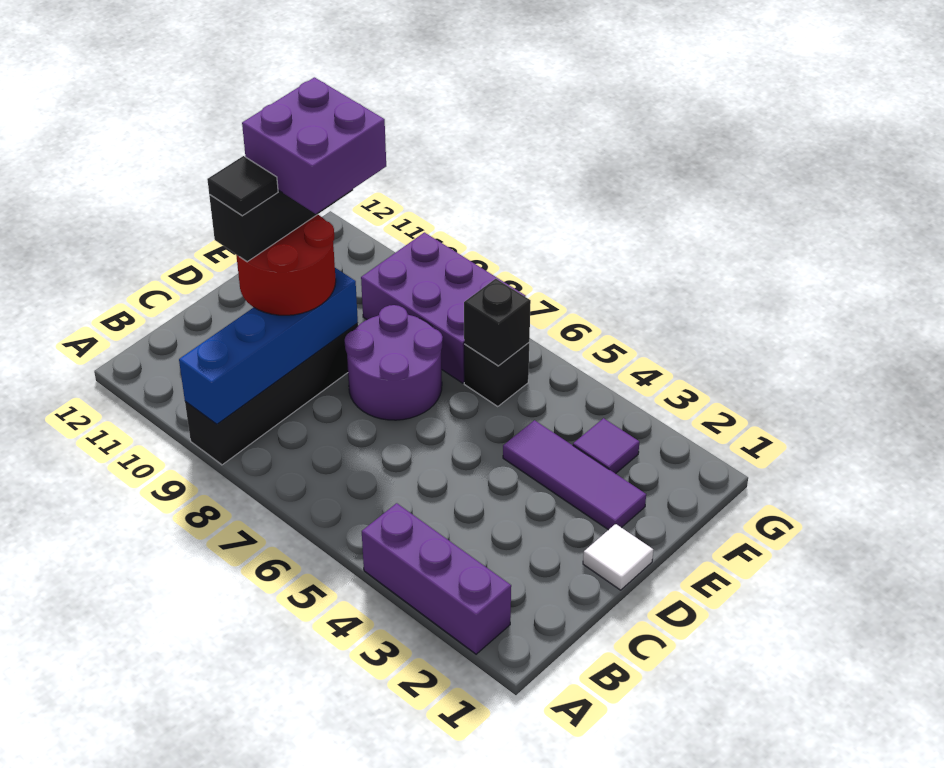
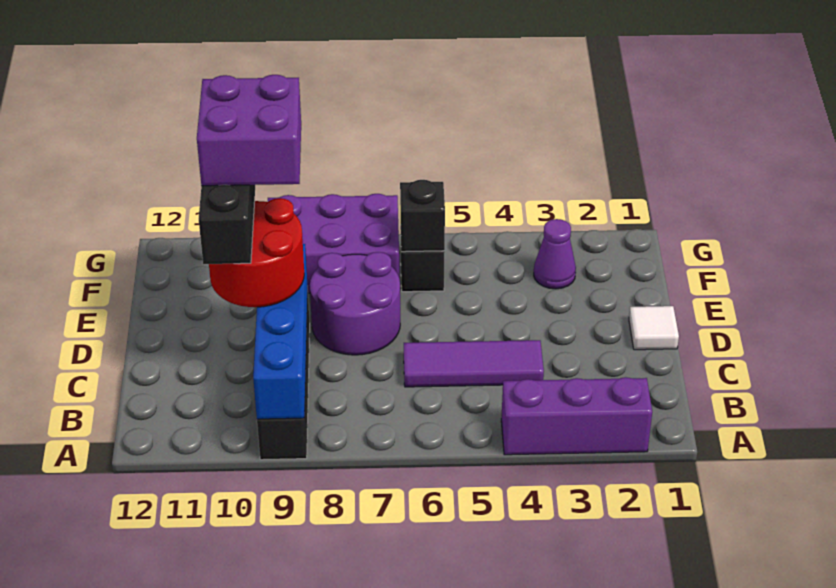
black tile C10 level 5 -> none
purple tile E2:E4 level 1 -> purple tile C4:C6 level 1
purple tile F3 level 1 -> purple cone F3 level 1

